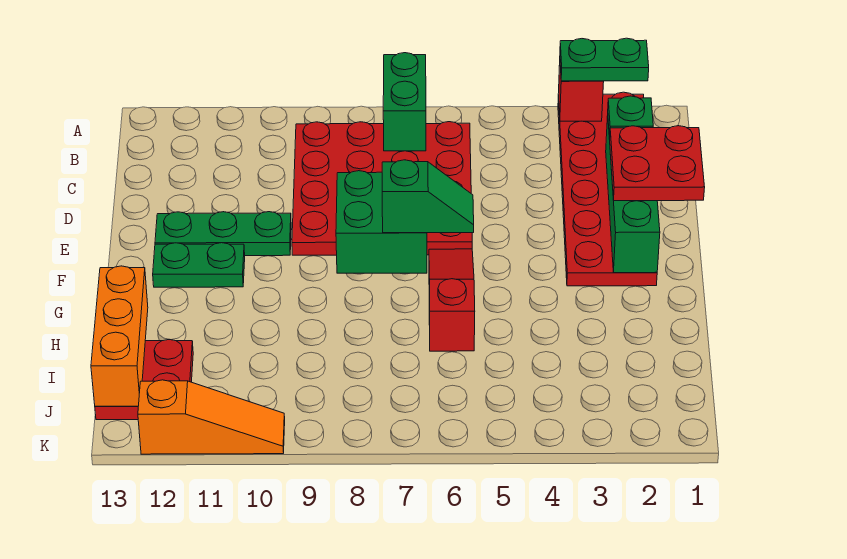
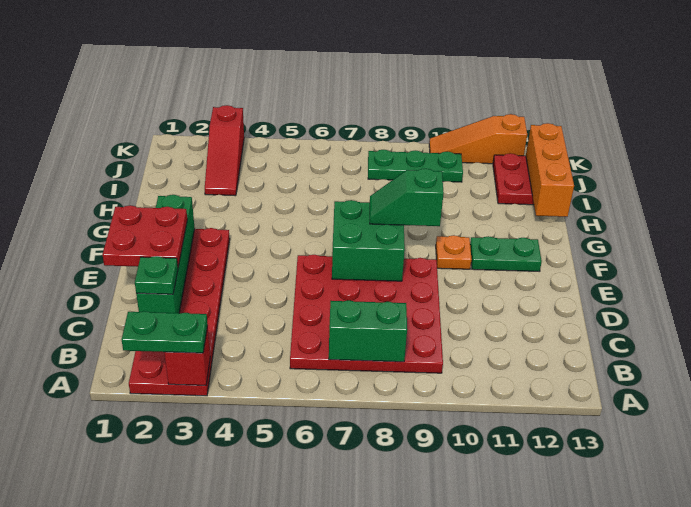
green brick A7:B7 level 2 -> green brick B7:B8 level 2
green plate E10:E12 level 1 -> green plate J8:J10 level 1
red slope F6:H6 level 1 top H -> red slope I3:K3 level 1 top K
green slope F6:F7 level 3 top 7 -> green slope F8:F9 level 3 top 9
none -> orange plate F10 level 1

